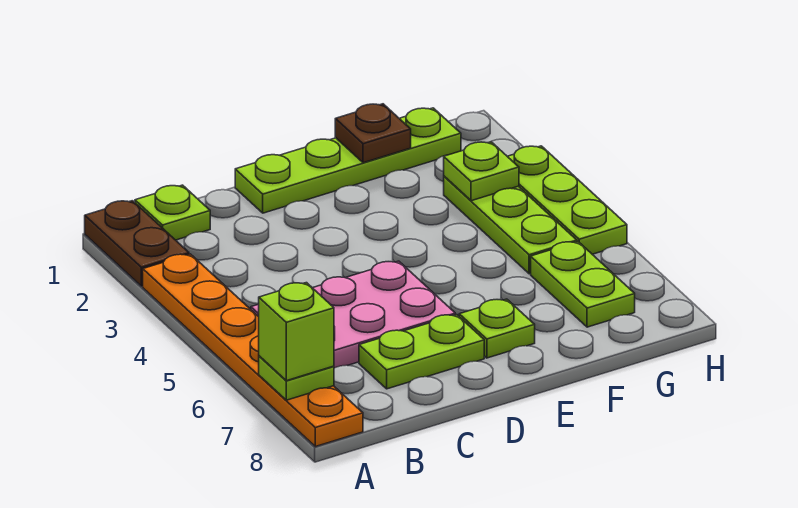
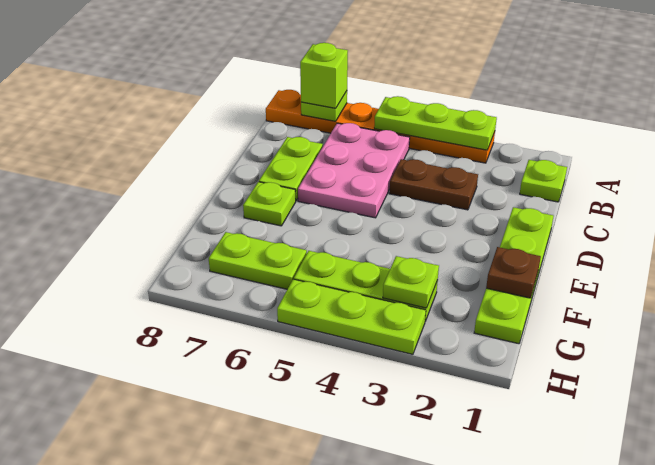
brown plate A1:A2 level 1 -> brown plate C3:C4 level 1
none -> lime plate A3:A5 level 2

